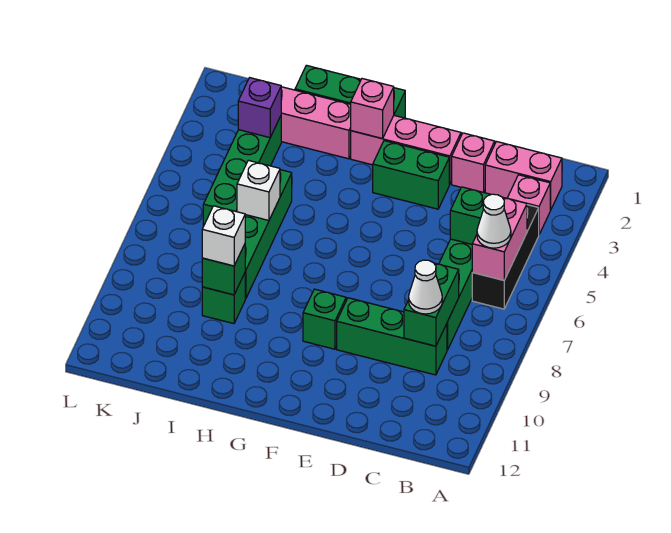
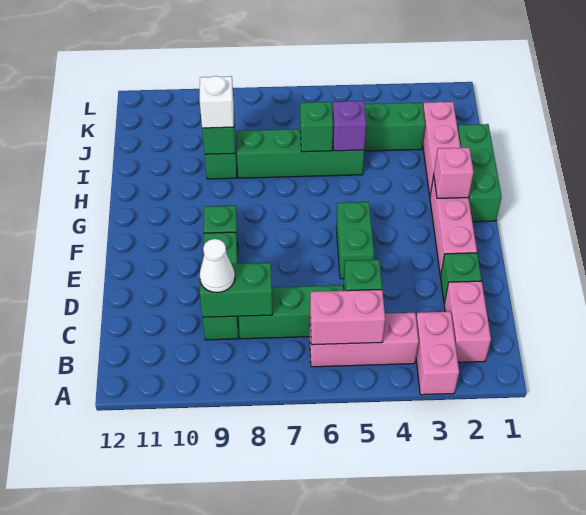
pink brick B3 level 1 -> pink brick A3:B3 level 1
black brick B4:B6 level 1 -> pink brick B4:B6 level 1
white cone B6 level 3 -> none
pink brick D2 level 1 -> green brick D2 level 1
green brick E3:F3 level 1 -> green brick E5:F5 level 1
white brick I6 level 2 -> green brick I6 level 2
purple brick J3 level 2 -> purple brick I5 level 2

